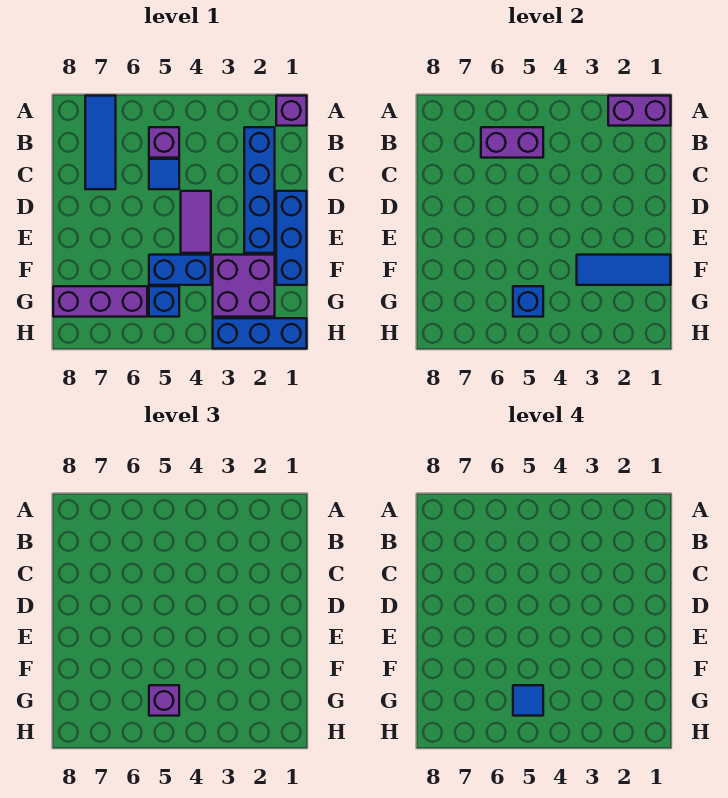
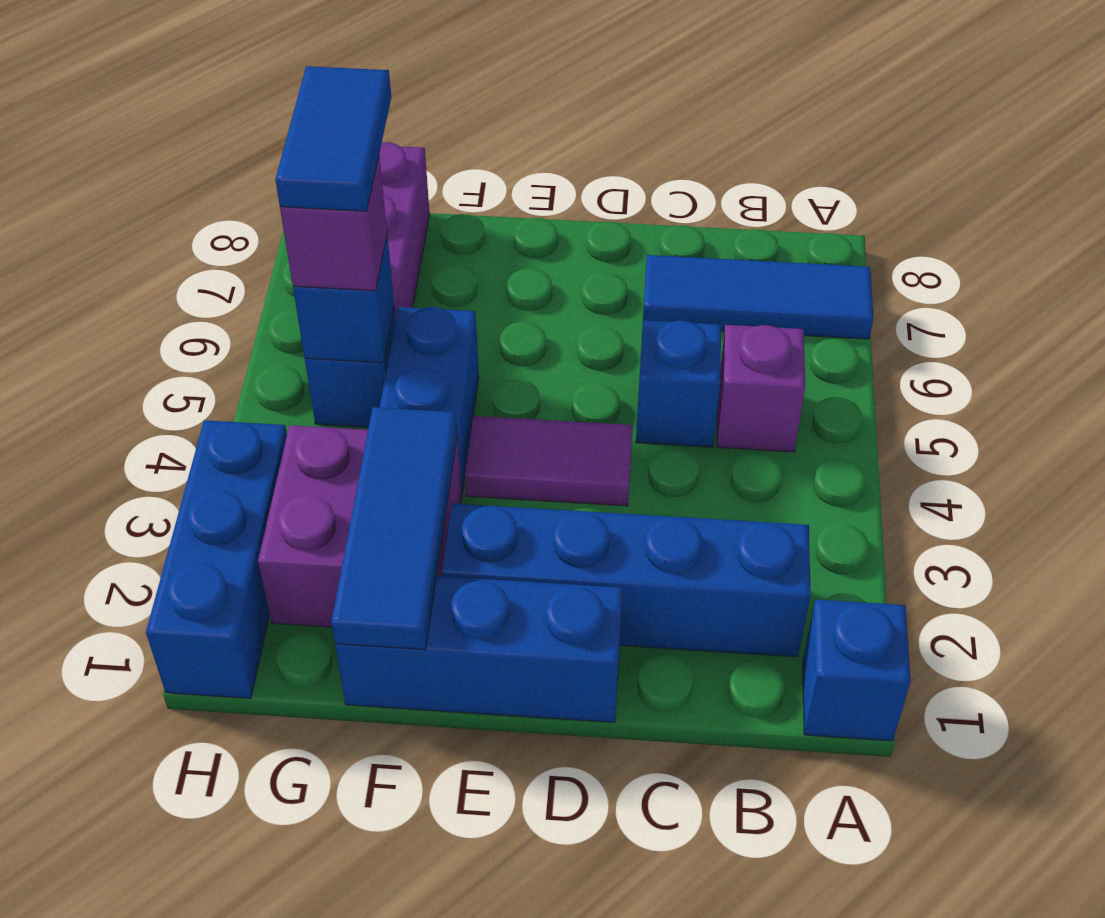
purple brick A1 level 1 -> blue brick A1 level 1
purple brick A1:A2 level 2 -> none
purple brick B5:B6 level 2 -> none
blue tile C5 level 1 -> blue brick C5 level 1
blue tile G5 level 4 -> blue tile G5:G6 level 4

